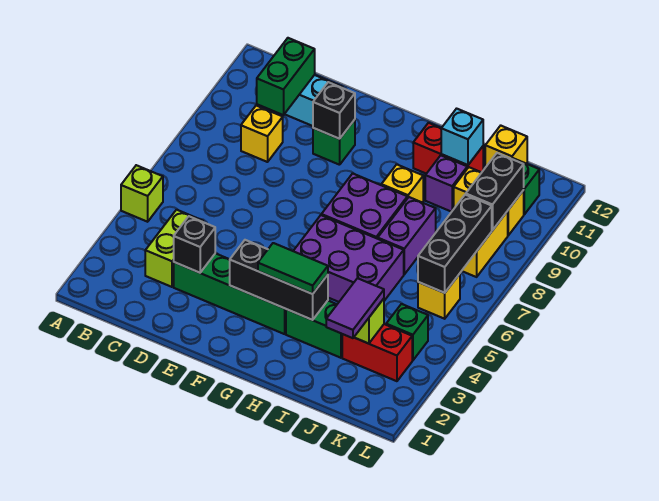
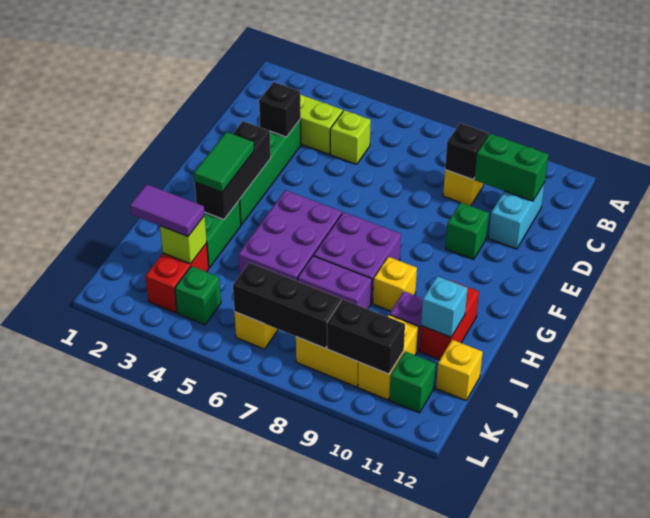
lime brick A5 level 1 -> lime brick C5 level 1
black brick E10 level 2 -> black brick C9 level 2

